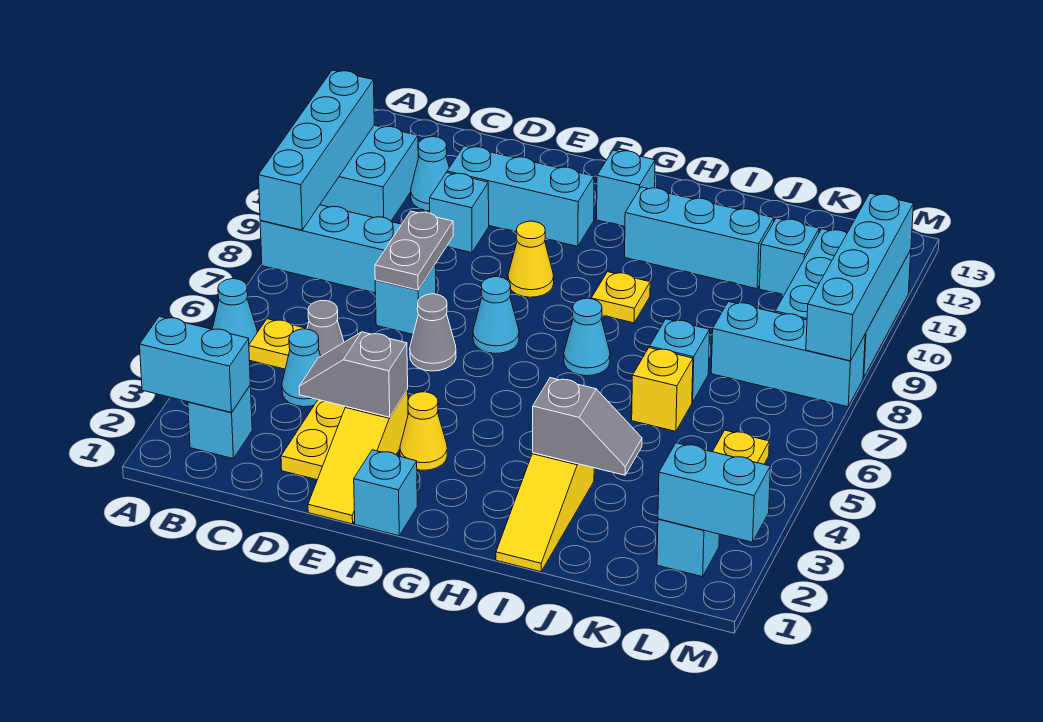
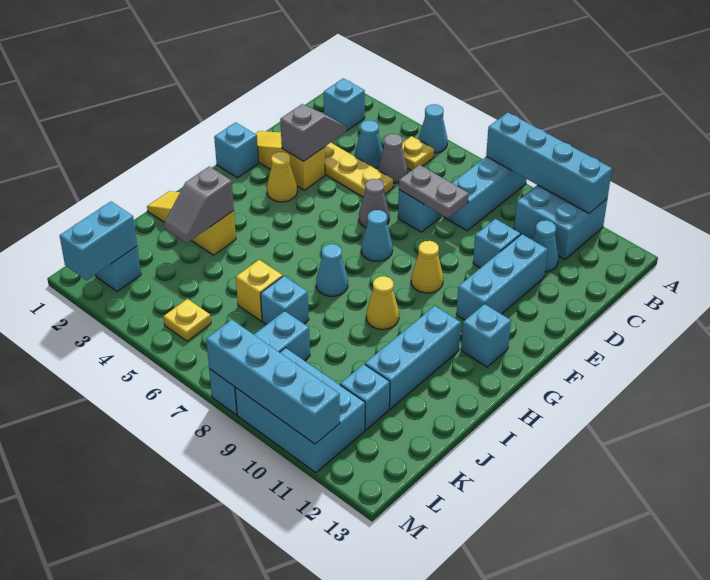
cyan brick A2:B2 level 2 -> none
yellow plate H9 level 1 -> yellow cone H9 level 1

